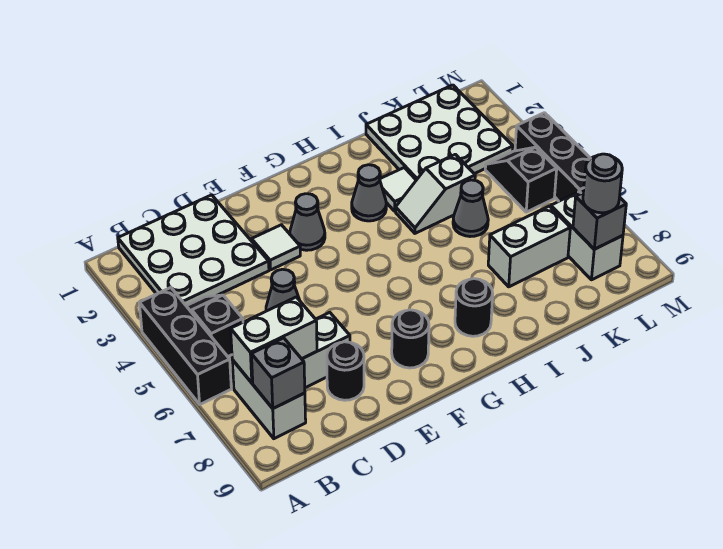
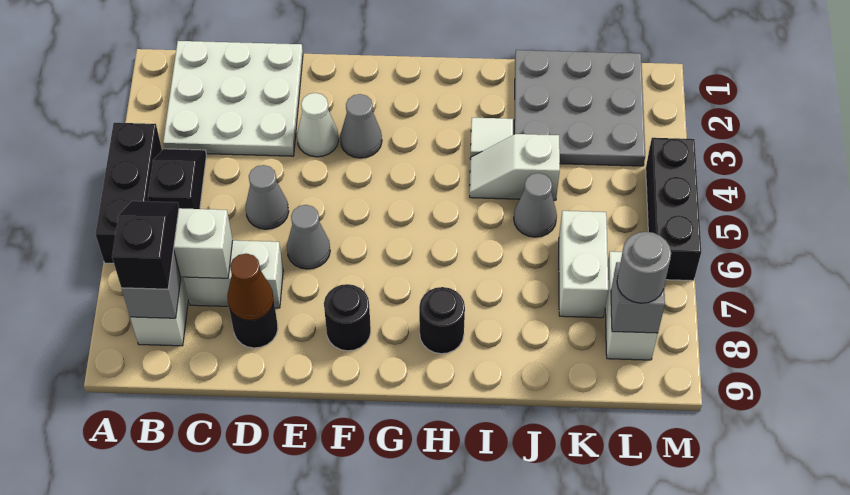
none -> brown cone D8 level 2
white tile E3 level 1 -> white cone E3 level 1
grey cone H3 level 1 -> grey cone E6 level 1
white plate J1:L3 level 1 -> grey plate J1:L3 level 1
white brick J7:K7 level 1 -> white brick K6:K7 level 1
black slope L4:L5 level 1 top 5 -> black slope B7:B8 level 3 top 8

